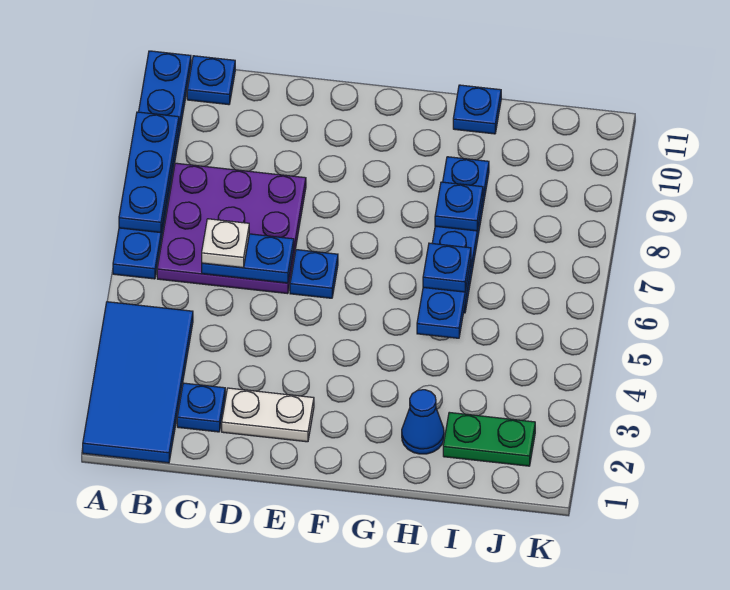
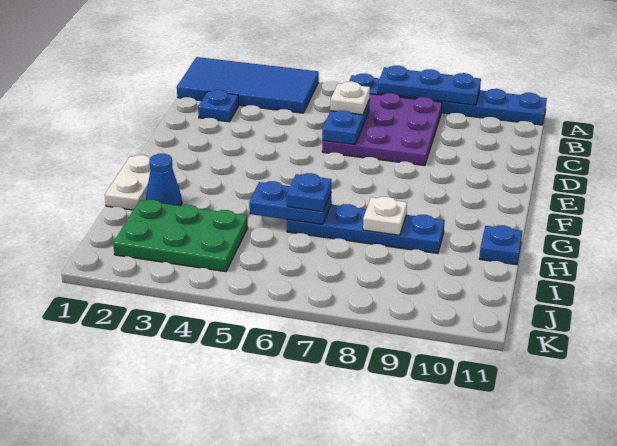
blue plate B11 level 1 -> none
white plate D2:E2 level 1 -> white plate G1:H1 level 1
blue plate E6 level 1 -> none
blue plate H8 level 2 -> white plate H8 level 2
green plate I2:J2 level 1 -> green plate I2:J4 level 1

